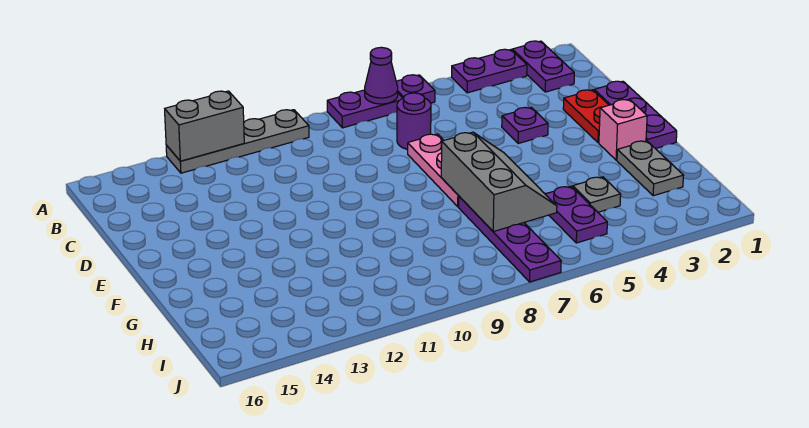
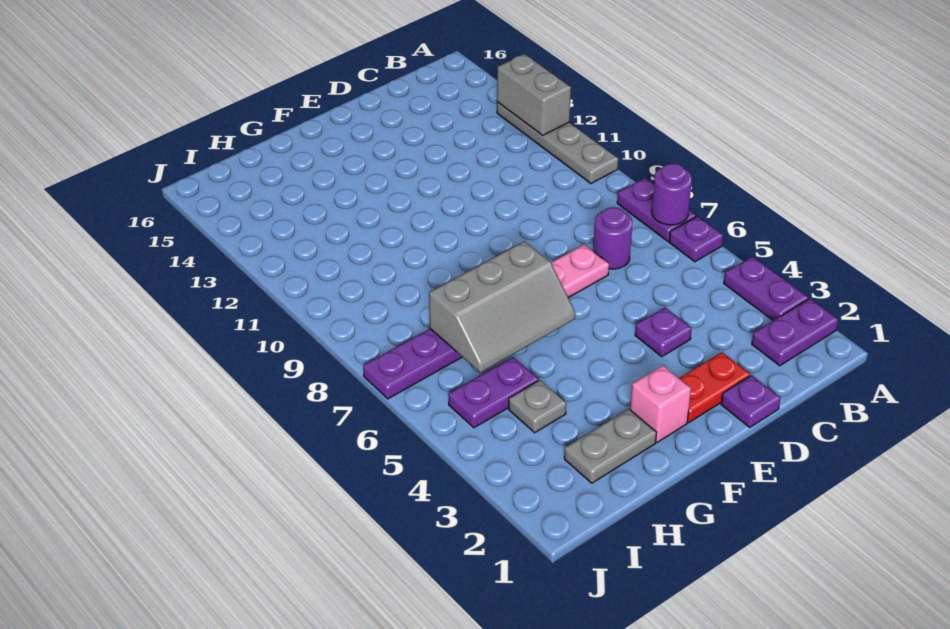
purple cone A7 level 2 -> purple round brick A7 level 2
purple plate D1:F1 level 1 -> purple plate D1 level 1

